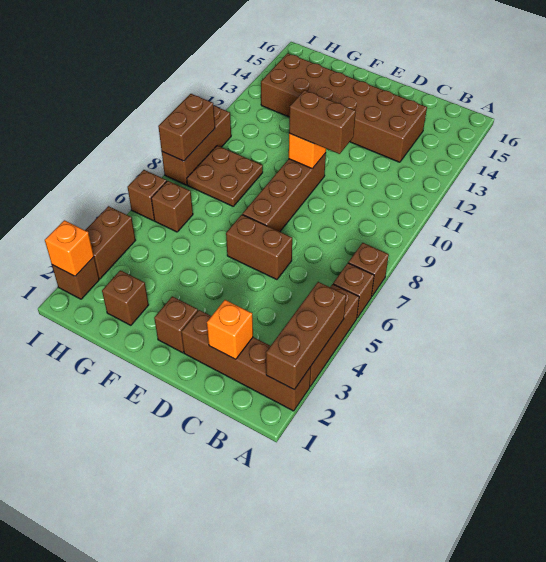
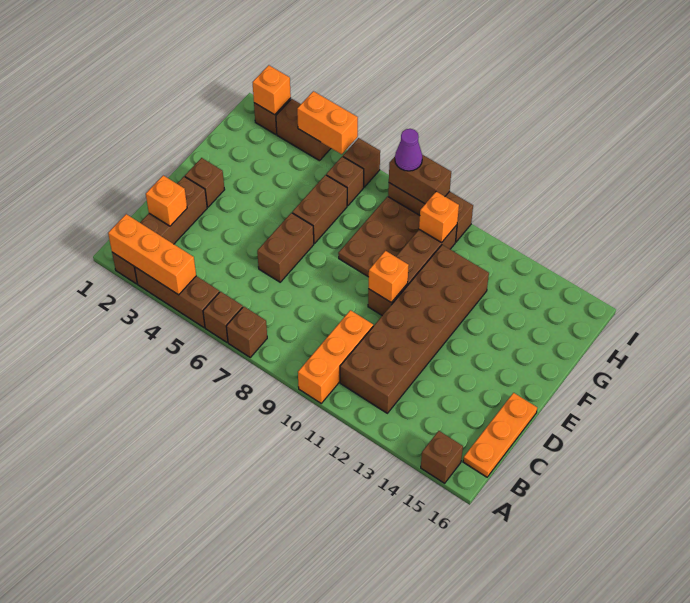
brown brick A2:A4 level 2 -> orange brick A2:A4 level 2
none -> orange brick A10:C10 level 1
none -> orange plate B16:D16 level 1
brown brick C13:H14 level 1 -> brown brick B11:G12 level 1
brown brick D10:E10 level 3 -> brown brick F6:G6 level 1
brown brick E7:E10 level 1 -> brown brick E10:H10 level 1
brown brick G2 level 1 -> brown brick A15 level 1
brown plate G8:H9 level 1 -> brown plate F8:H9 level 1
none -> orange brick H10 level 2
none -> orange brick I4:I5 level 2
none -> purple cone I8 level 3

